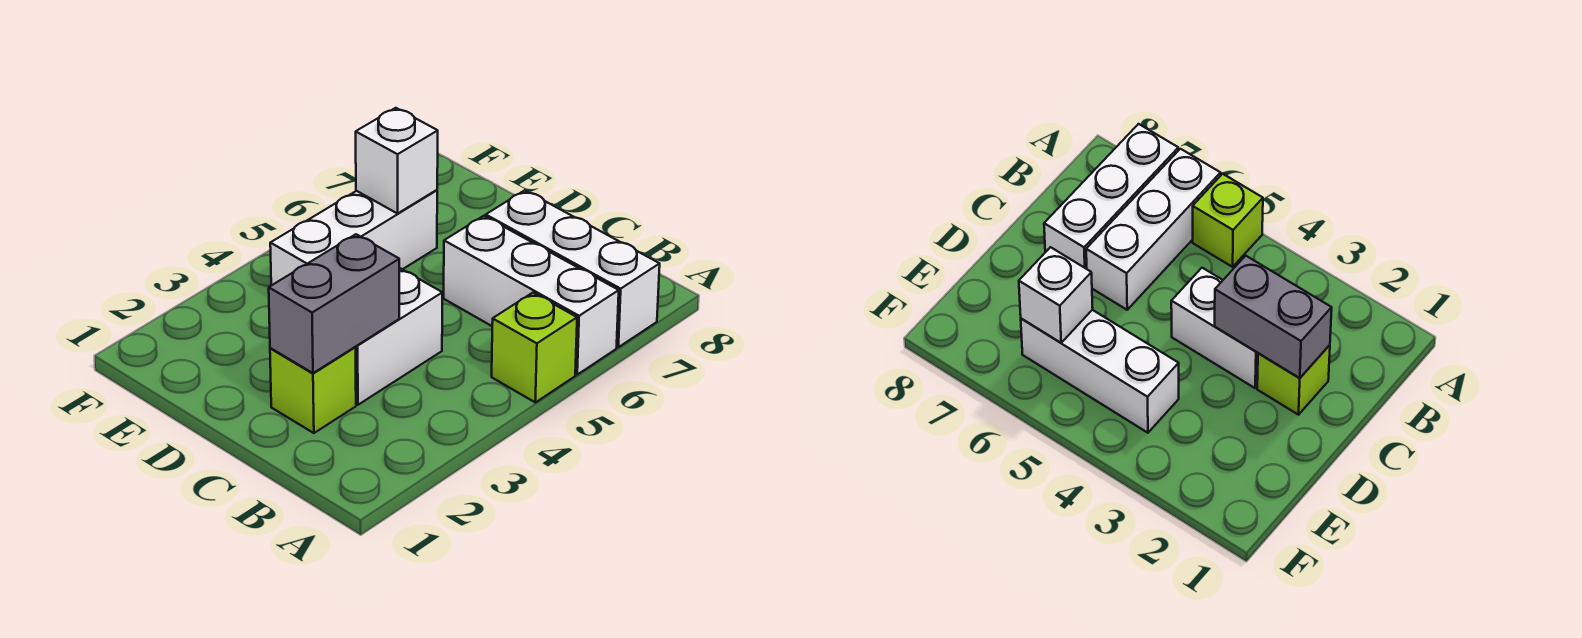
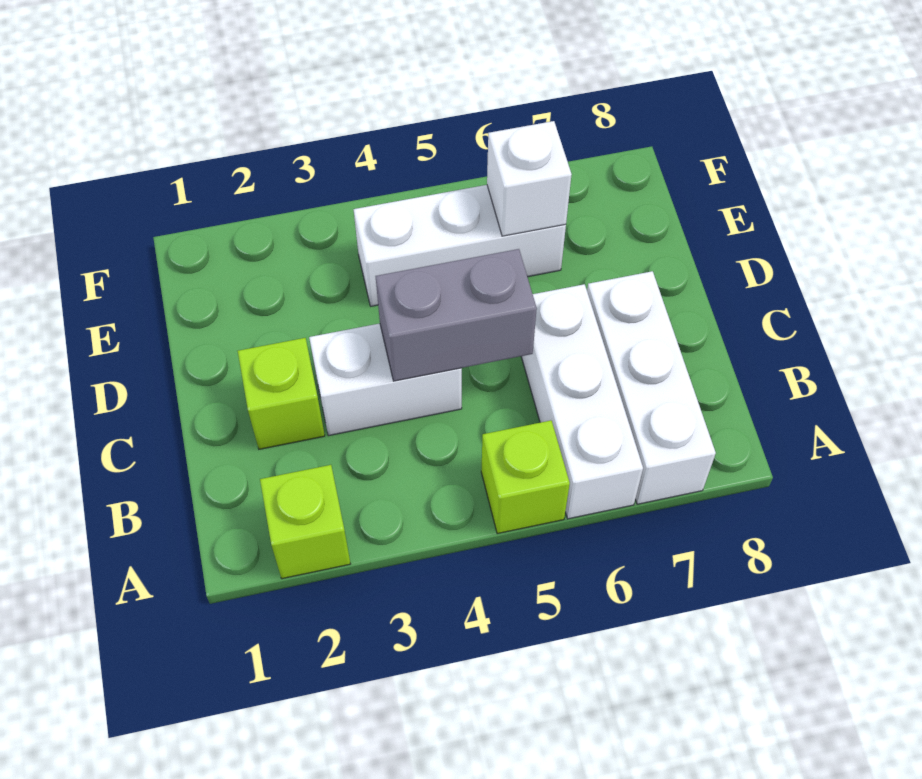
none -> lime brick A2 level 1
grey brick C2:C3 level 2 -> grey brick C4:C5 level 2

